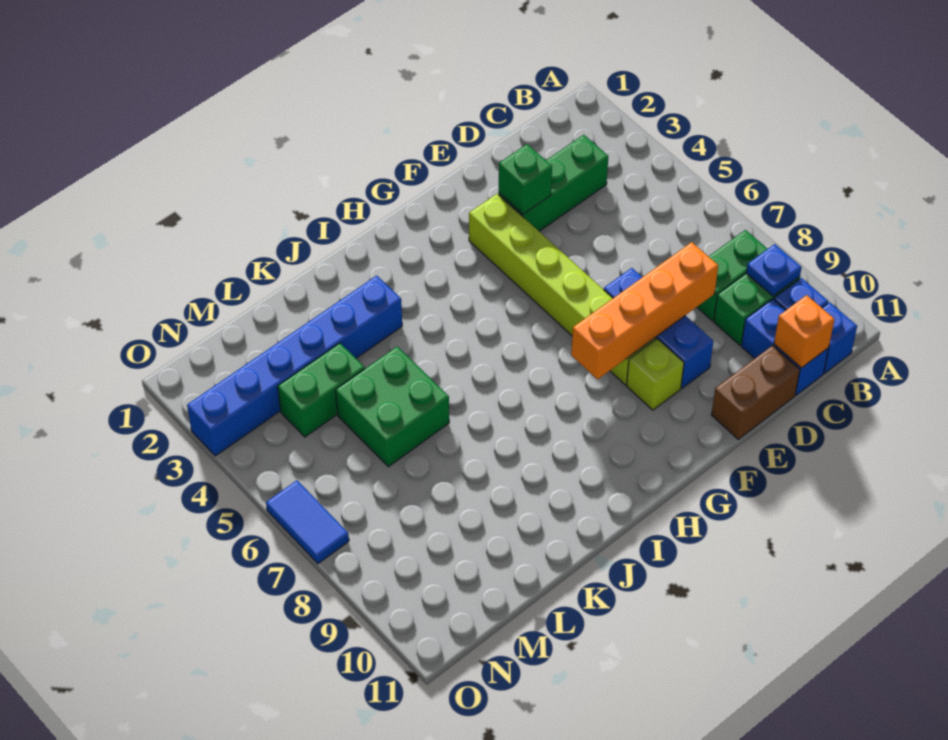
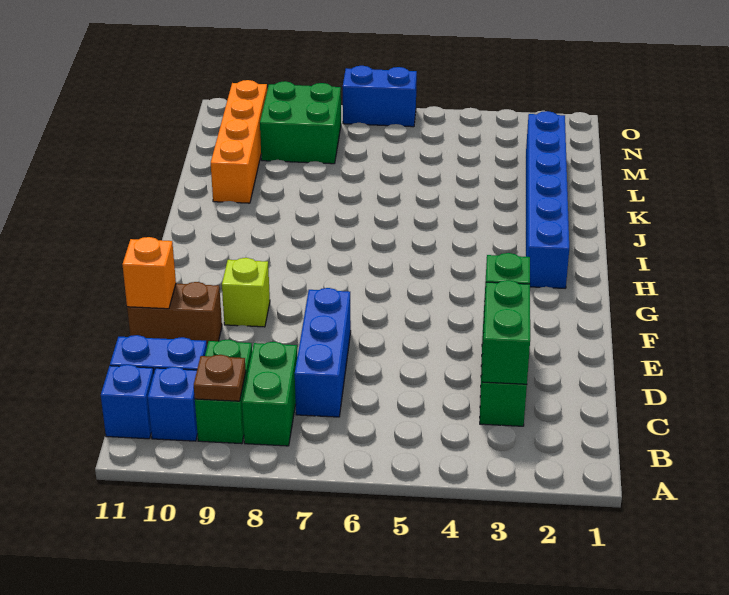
blue plate B9 level 2 -> brown plate B9 level 2
orange brick C11 level 2 -> orange brick E11 level 2
orange brick D8:G8 level 2 -> orange brick K10:N10 level 1
brown brick D11:E11 level 1 -> brown brick E10:E11 level 1
blue brick E7:E9 level 1 -> blue brick C7:E7 level 1
lime brick F3:F8 level 1 -> none
blue brick J3:O3 level 1 -> blue brick H2:M2 level 1
green brick K5:L6 level 1 -> green brick M8:N9 level 1
green brick L4:M4 level 1 -> green brick C3:D3 level 2
blue tile O6:O7 level 1 -> blue brick O6:O7 level 1

